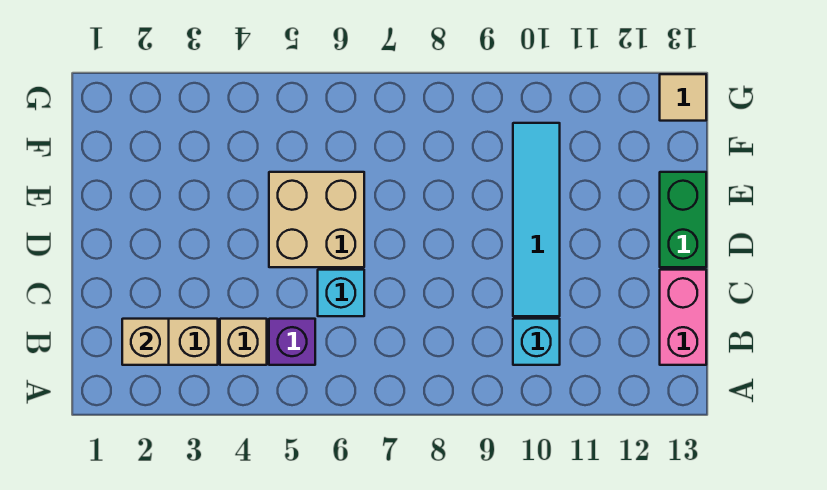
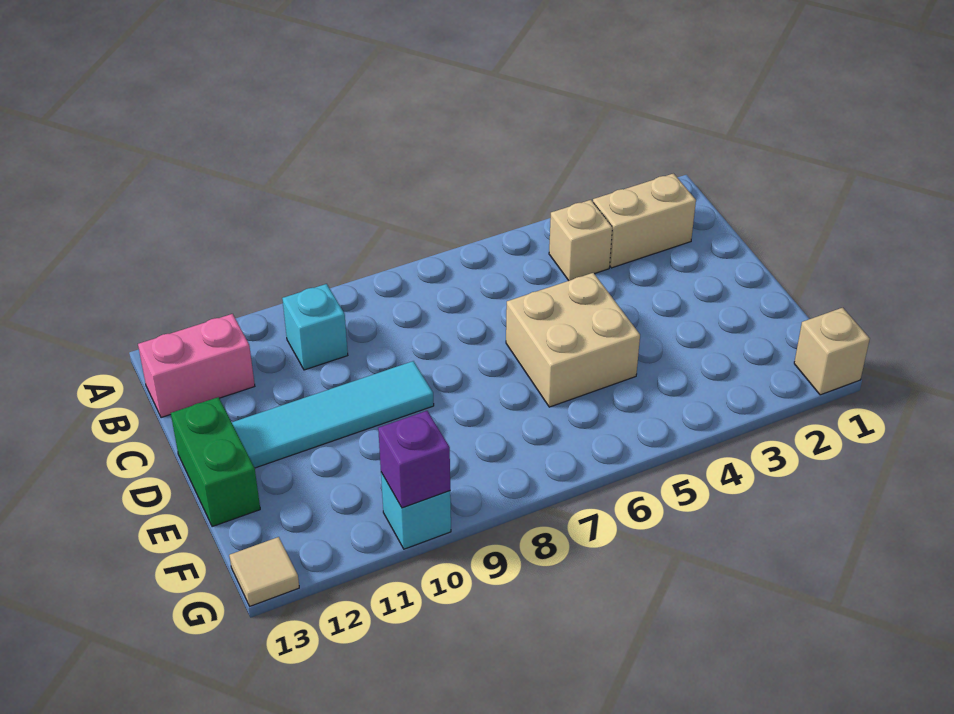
tan brick B2 level 2 -> tan brick G1 level 1
purple brick B5 level 1 -> purple brick G10 level 2
pink brick B13:C13 level 1 -> pink brick B12:B13 level 1
cyan brick C6 level 1 -> cyan brick G10 level 1
cyan tile C10:F10 level 1 -> cyan tile D9:D12 level 1

